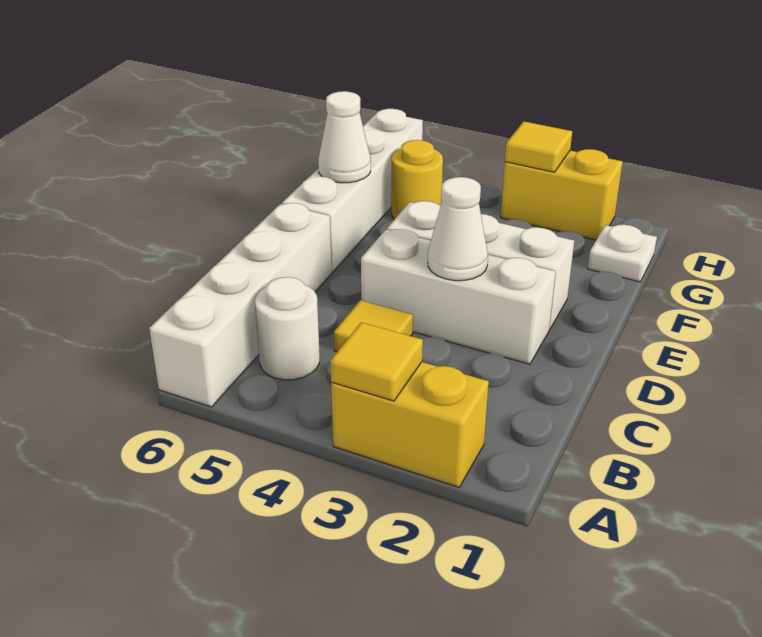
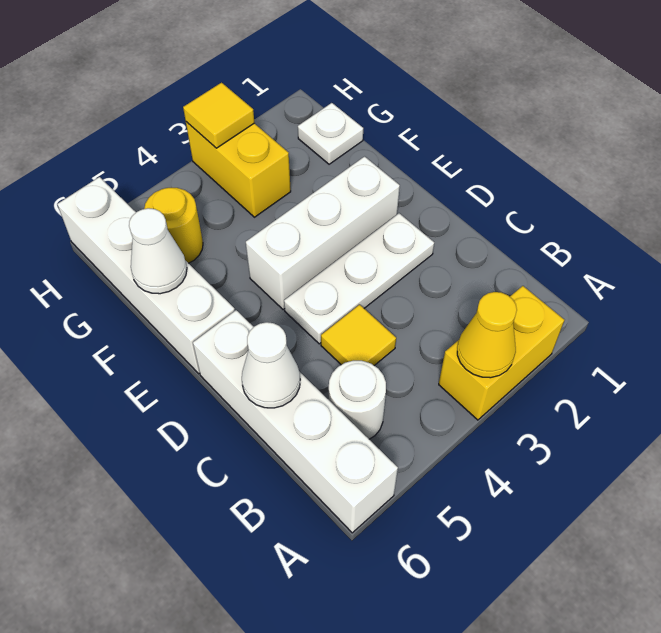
yellow tile A3 level 2 -> yellow cone A3 level 2
white brick D2:D4 level 1 -> white plate D2:D4 level 1
white cone D3 level 2 -> white cone C6 level 2
yellow brick H2:H3 level 1 -> yellow brick G3:H3 level 1

